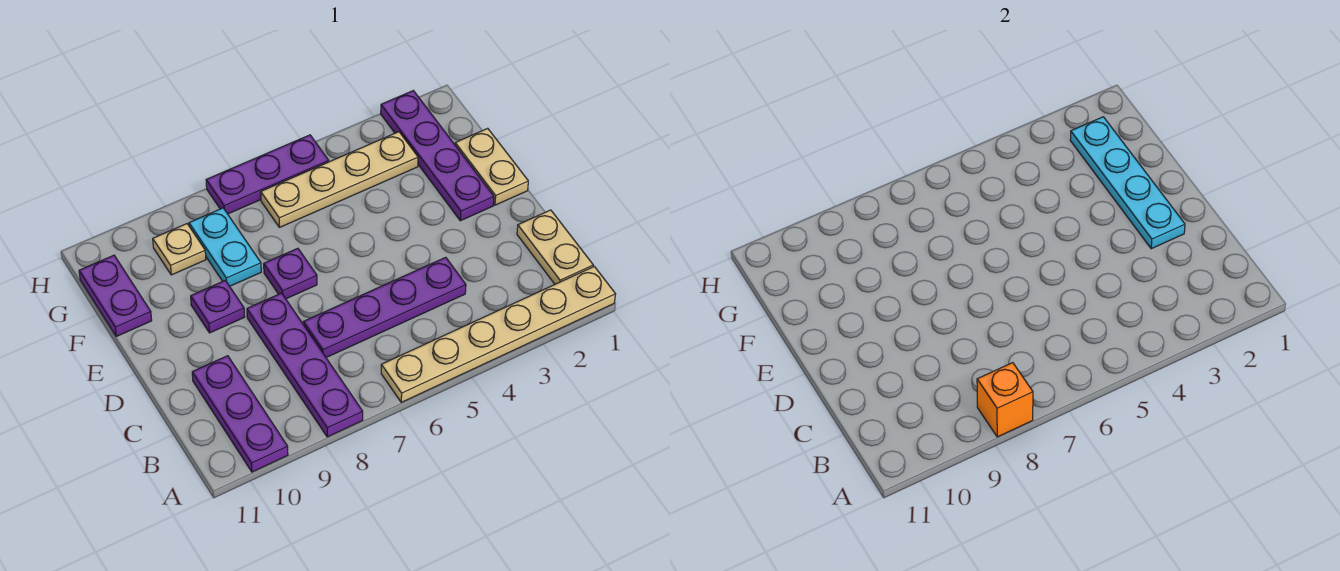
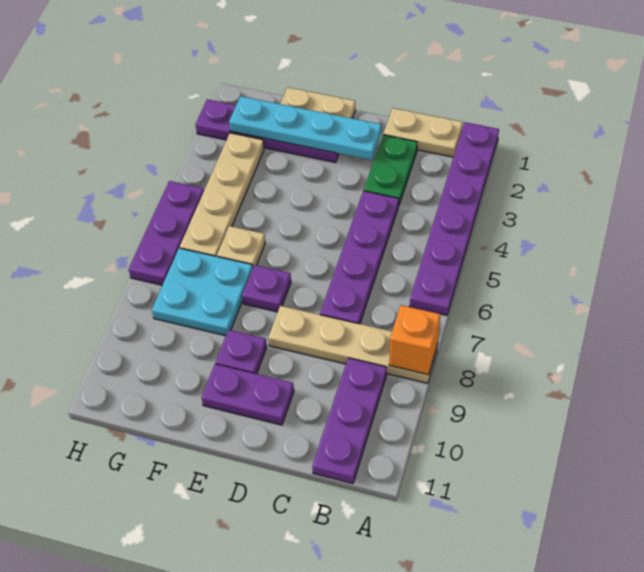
tan plate A1:A6 level 1 -> purple plate A1:A6 level 1
purple plate A8:D8 level 1 -> tan plate A8:D8 level 1
purple plate A10:C10 level 1 -> purple plate B9:B11 level 1
none -> green plate C2:C3 level 1
cyan plate F8:G8 level 1 -> cyan plate F7:G8 level 1
purple plate F11:G11 level 1 -> purple plate D10:E10 level 1
tan plate G9 level 1 -> tan plate F6 level 1

